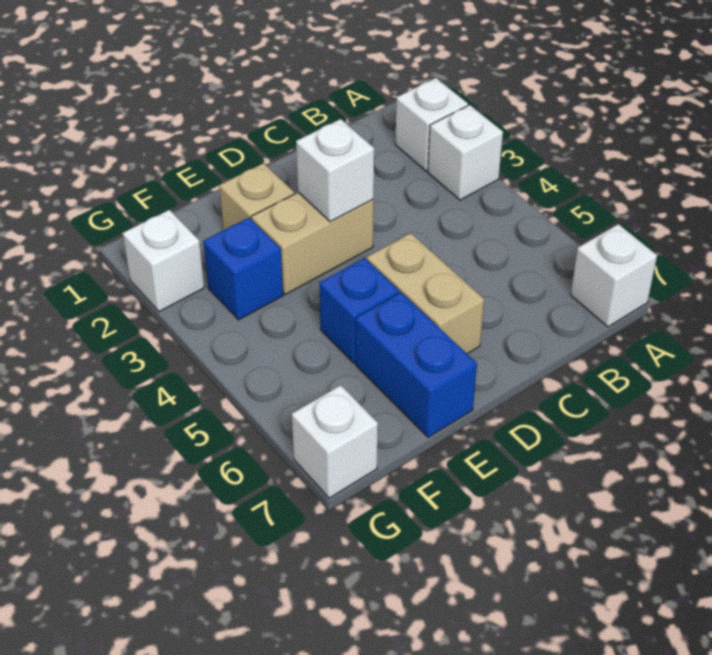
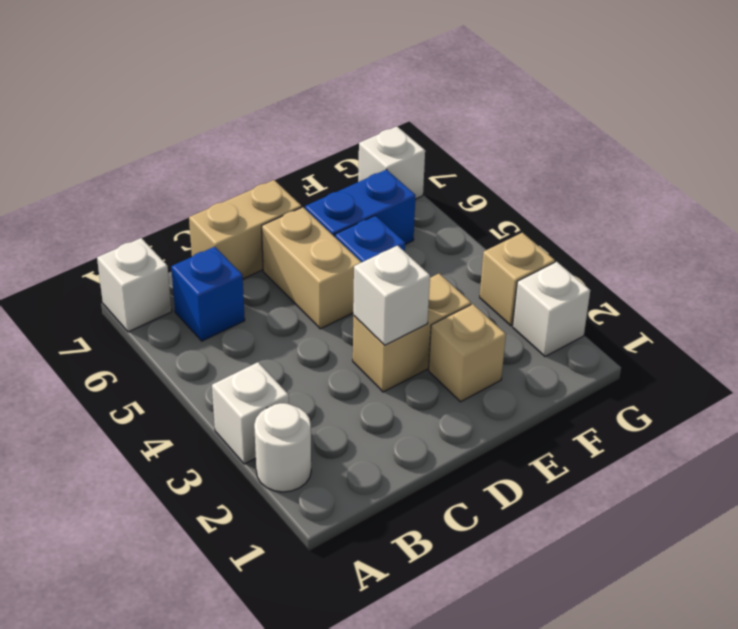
white brick A2 level 1 -> white round brick A2 level 1
none -> tan brick C7:D7 level 1
blue brick E6:E7 level 1 -> blue brick E6:F6 level 1
blue brick F3 level 1 -> blue brick B6 level 1
none -> tan brick G3 level 1

